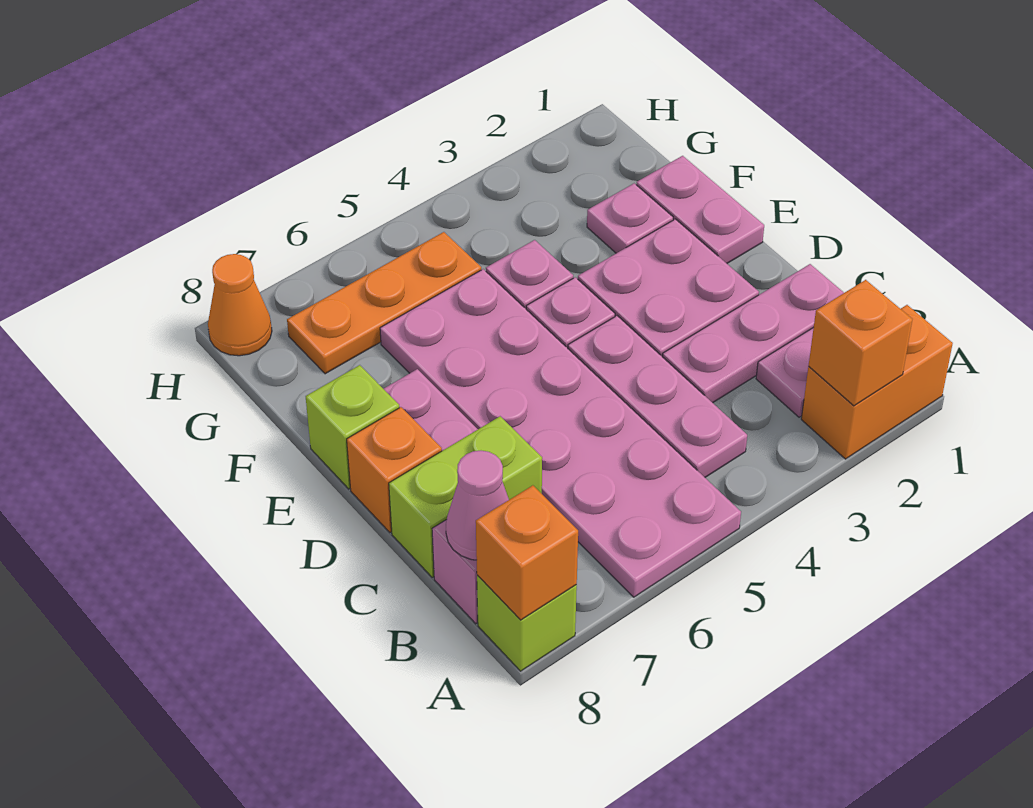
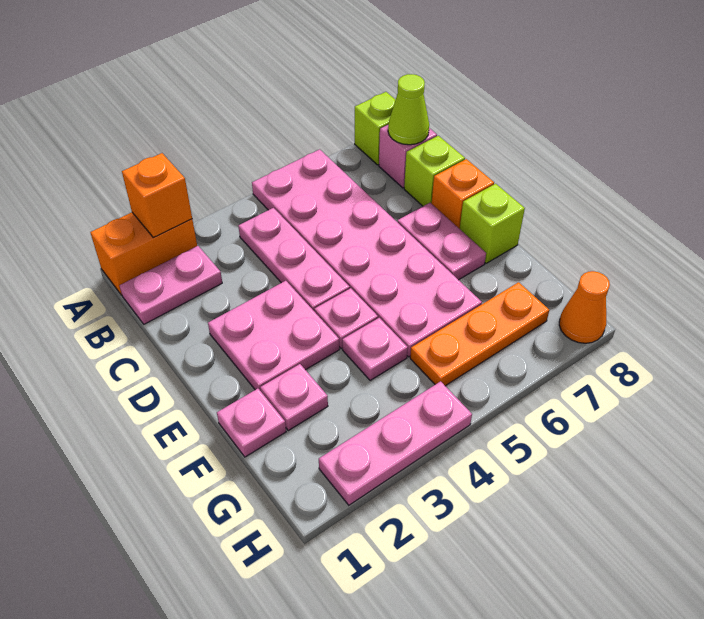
orange brick A8 level 2 -> none
pink cone B8 level 2 -> lime cone B8 level 2
pink plate C1:C3 level 1 -> pink plate H2:H4 level 1
lime brick C7:C8 level 1 -> lime brick C8 level 1
pink plate E1:F1 level 1 -> pink plate F1 level 1

